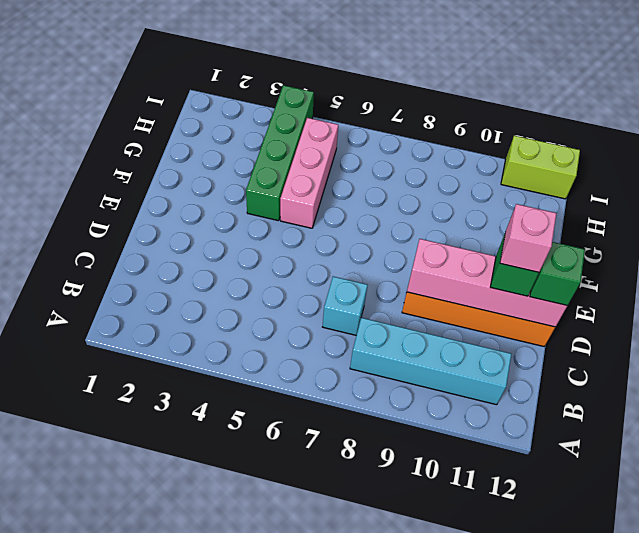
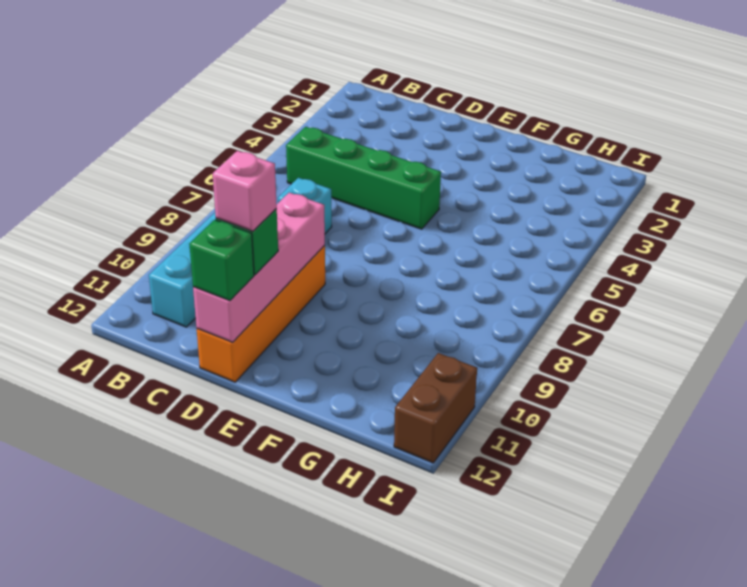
green brick F4:I4 level 1 -> green brick B5:E5 level 1
pink brick F5:H5 level 1 -> none
lime brick I11:I12 level 1 -> brown brick I11:I12 level 1

